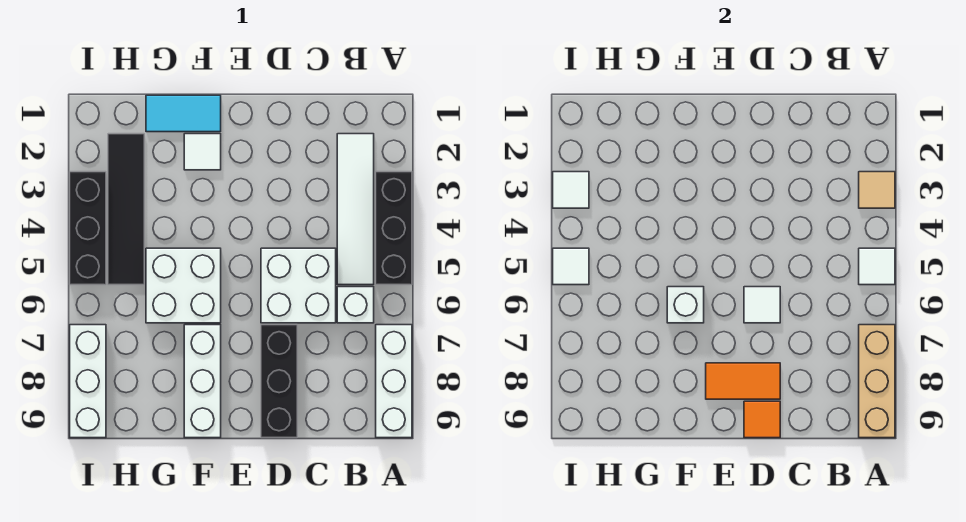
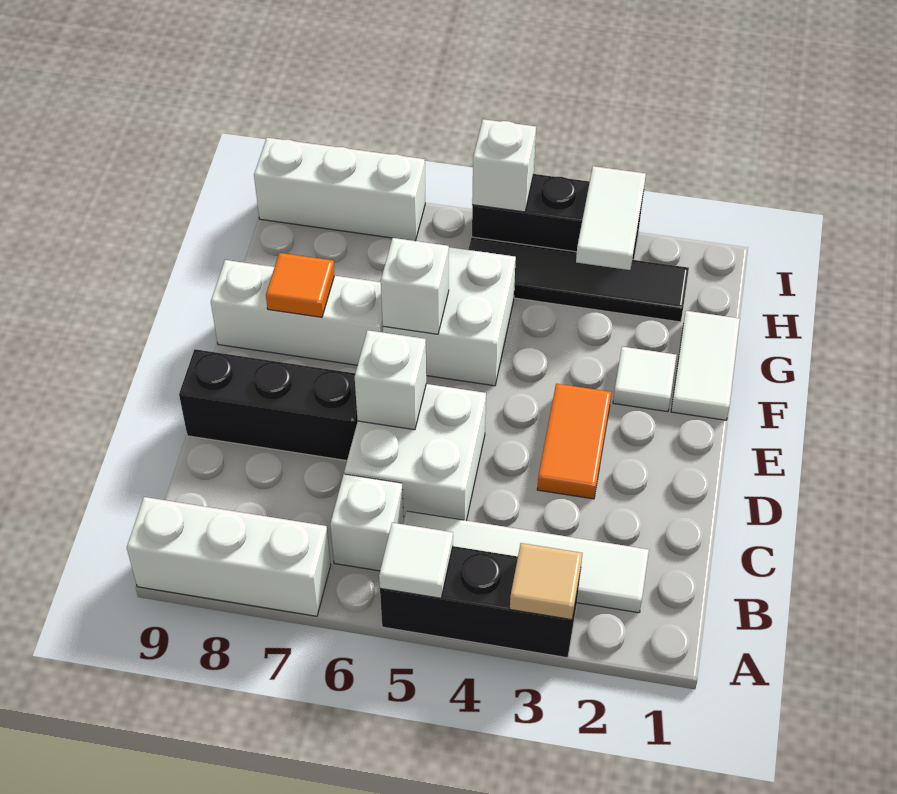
tan brick A7:A9 level 2 -> none
white tile D6 level 2 -> white brick D6 level 2
orange tile D8:E8 level 2 -> orange tile D3:E3 level 1
orange tile D9 level 2 -> orange tile F8 level 2
cyan tile F1:G1 level 1 -> white tile F1:G1 level 1
white tile I3 level 2 -> white tile H3:I3 level 2
white tile I5 level 2 -> white brick I5 level 2

